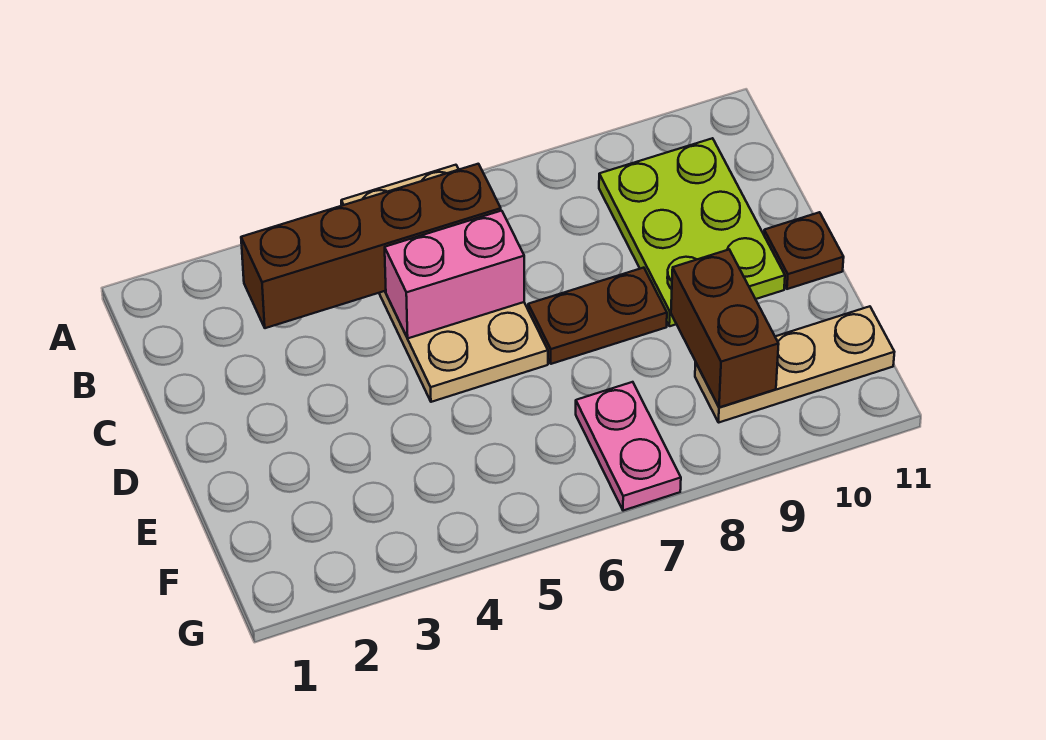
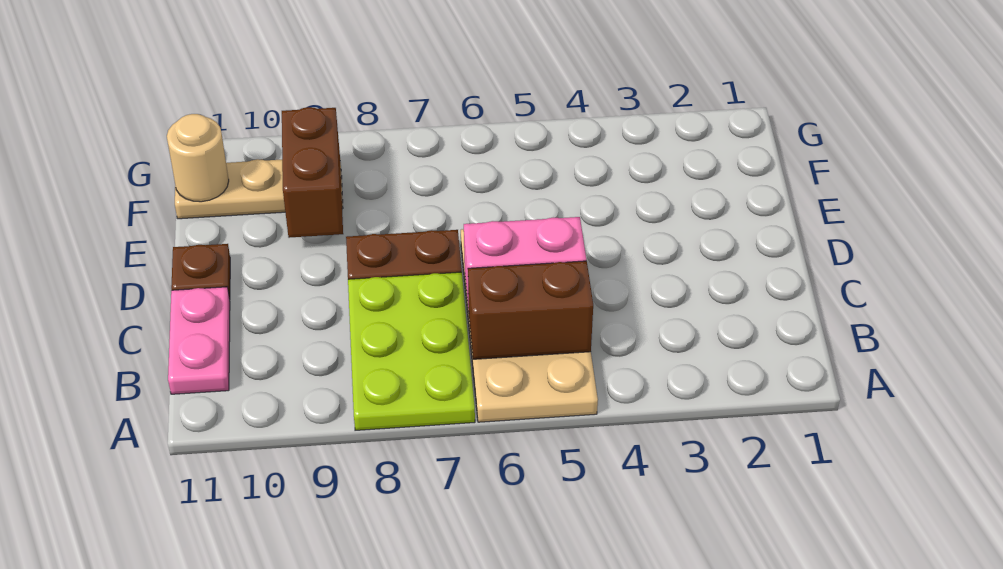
brown brick B3:B6 level 2 -> brown brick B5:B6 level 2
lime plate B9:D10 level 1 -> lime plate A7:C8 level 1
pink plate F7:G7 level 1 -> pink plate B11:C11 level 1
none -> tan round brick F11 level 2

